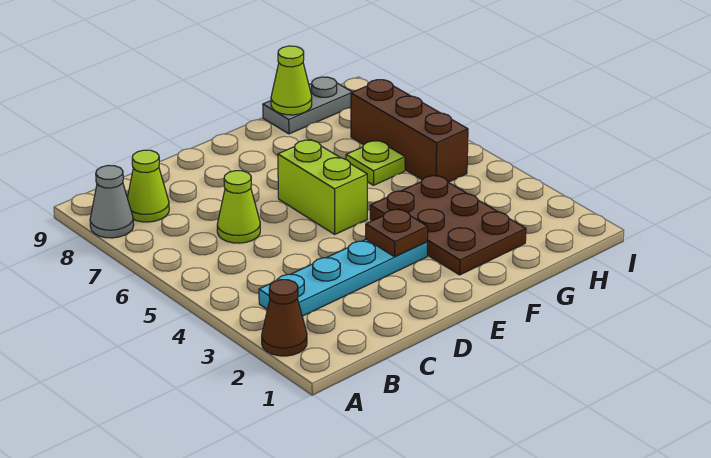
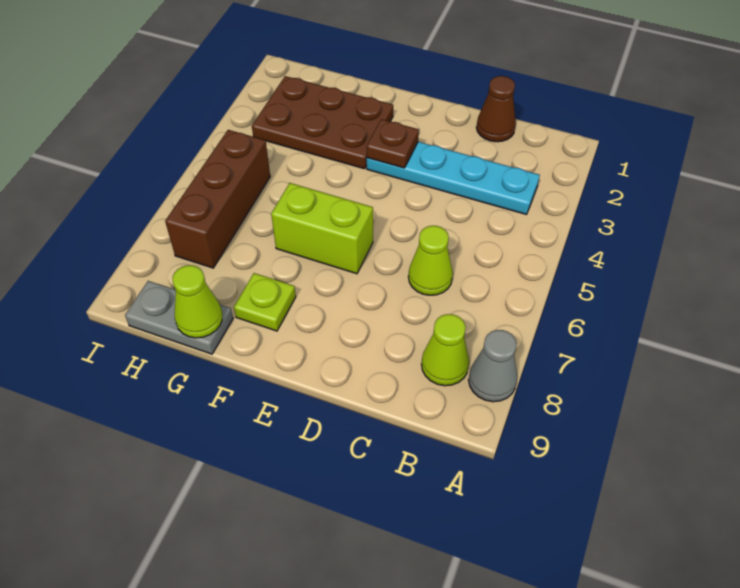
brown cone A2 level 1 -> brown cone C1 level 1
lime brick E5:E6 level 1 -> lime brick E6:F6 level 1
brown plate F2:G4 level 1 -> brown plate F2:H3 level 1
lime plate G6 level 1 -> lime plate F8 level 1

